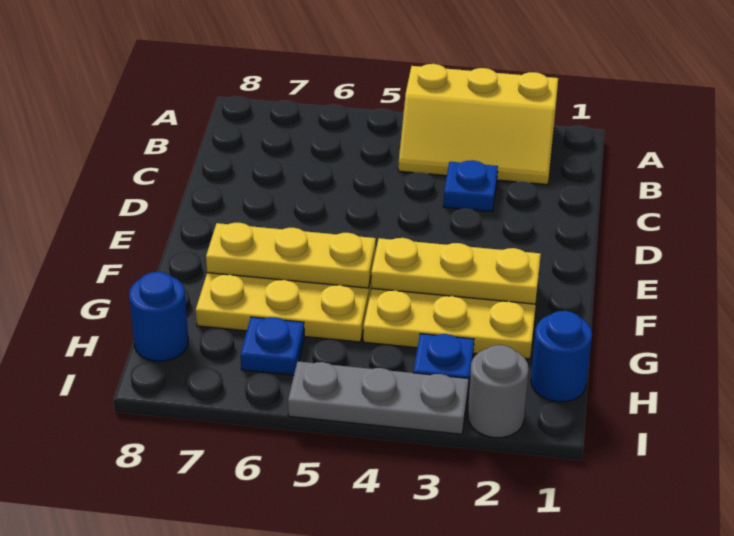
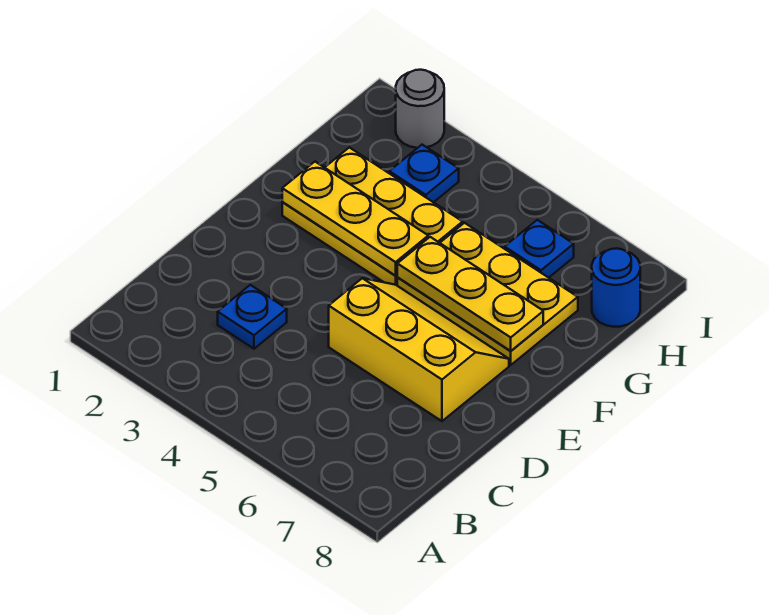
yellow slope A2:B4 level 1 top A -> yellow slope D5:E7 level 1 top D
blue round brick H1 level 1 -> none
grey plate I3:I5 level 1 -> none

